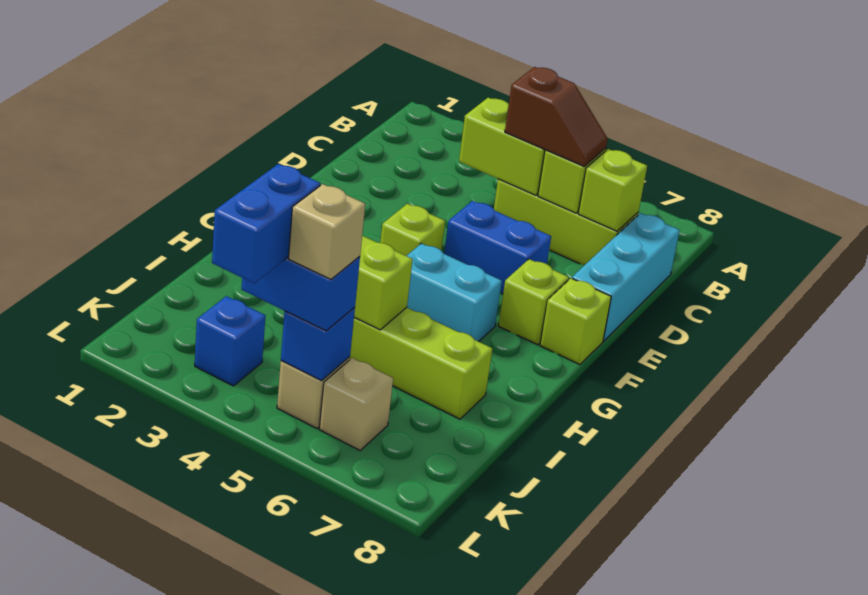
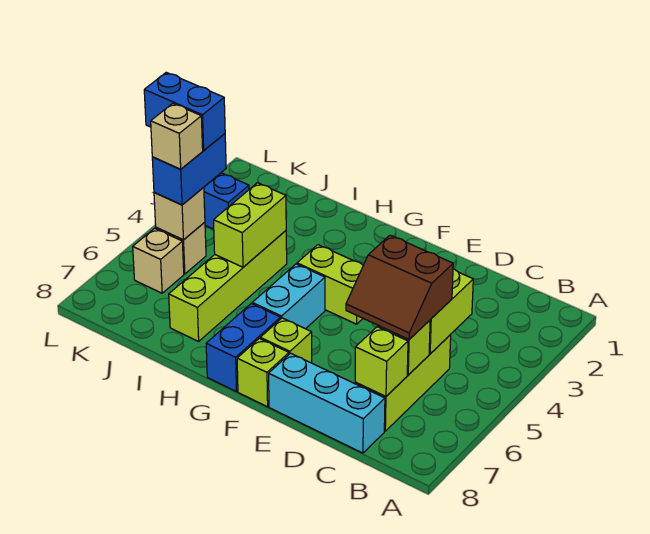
brown slope C5:C6 level 3 top 5 -> brown slope C5:D6 level 3 top 5
blue brick E5:E6 level 1 -> blue brick G7:G8 level 1
lime brick F4 level 1 -> lime brick F4:G4 level 1
blue brick K5 level 2 -> tan brick K5 level 2

